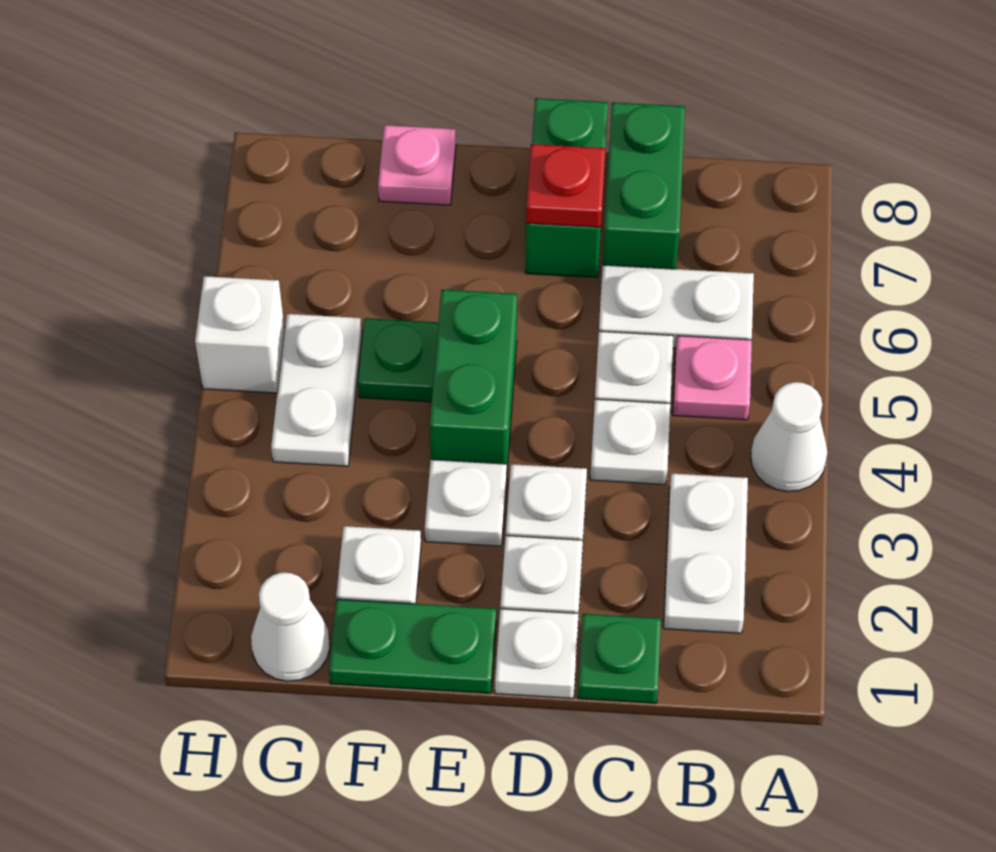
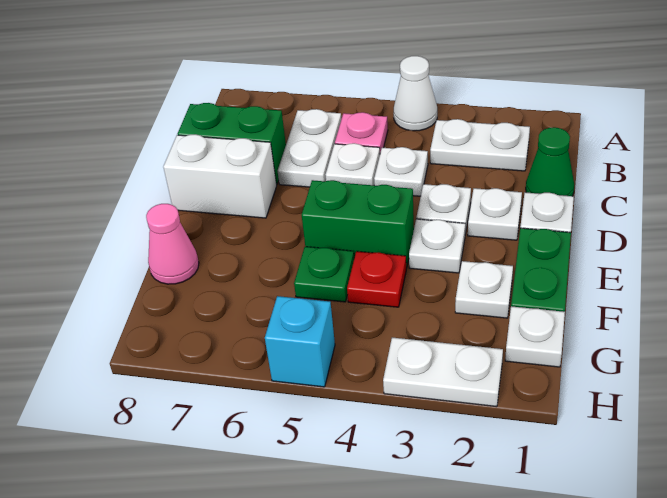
green plate C1 level 1 -> green cone C1 level 1
green brick D7:D8 level 1 -> white brick D7:D8 level 1
red plate D7 level 2 -> red plate F4 level 1
pink plate F8 level 1 -> pink cone F8 level 1
white cone G1 level 1 -> white plate G1 level 1
white plate G4:G5 level 1 -> white plate H2:H3 level 1
white brick H5 level 1 -> cyan brick H5 level 1

